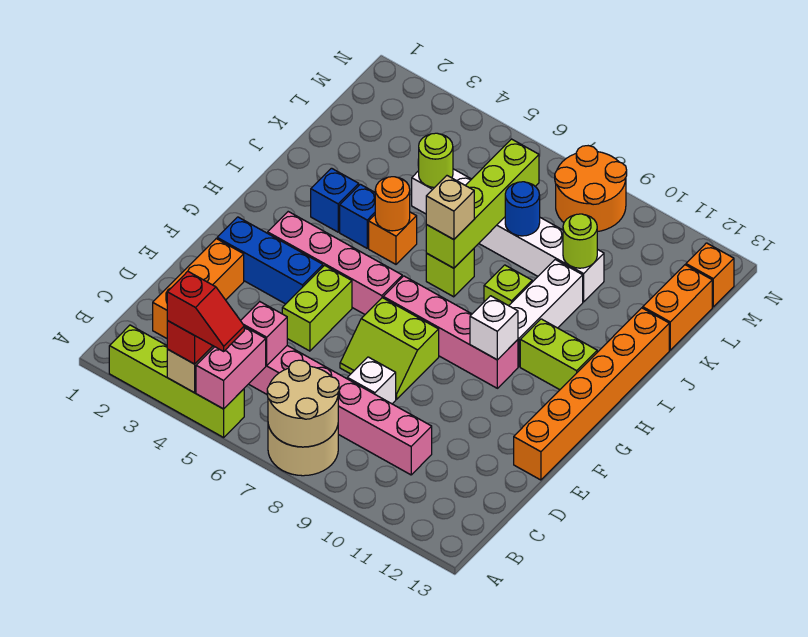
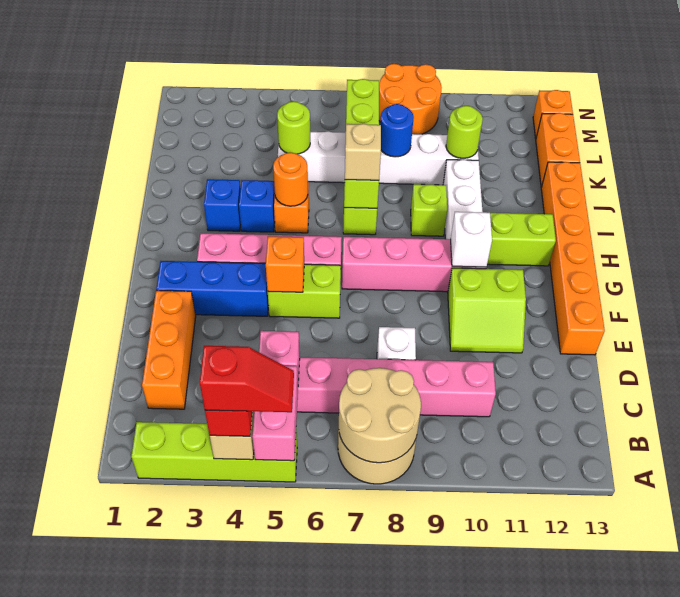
lime brick E5:F5 level 1 -> lime brick F5:F6 level 1
lime slope E7:F8 level 1 top F -> lime slope E10:F11 level 1 top F
none -> orange brick F5 level 2

